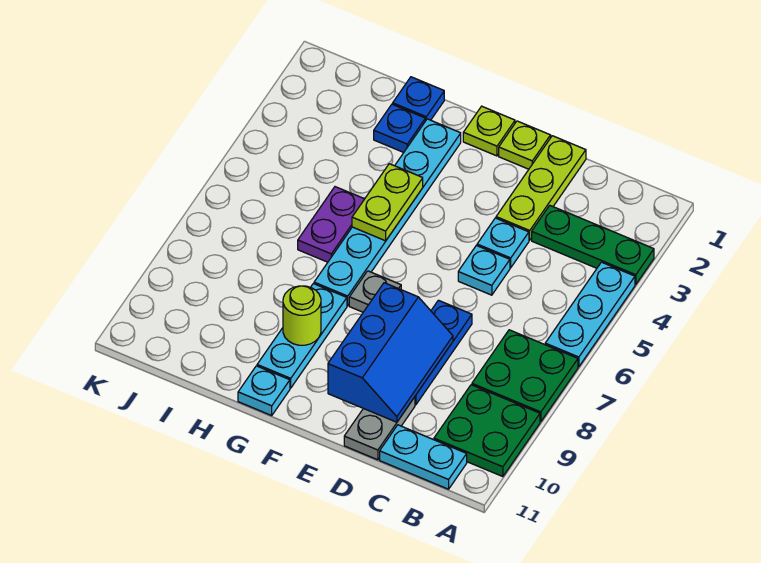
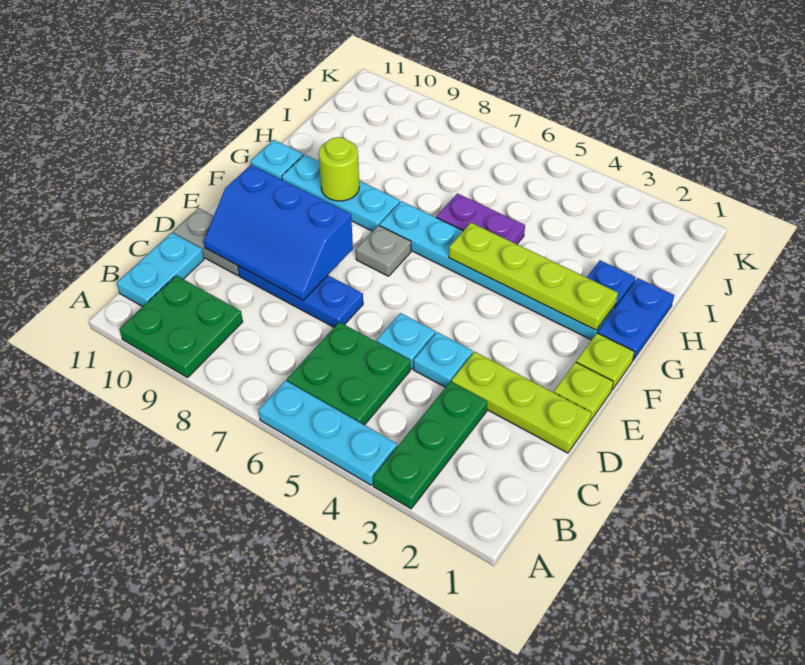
green plate A7:B8 level 1 -> green plate B5:C6 level 1
lime plate G4:G5 level 2 -> lime plate G2:G5 level 2
blue plate H1 level 1 -> blue plate G1:H1 level 1

